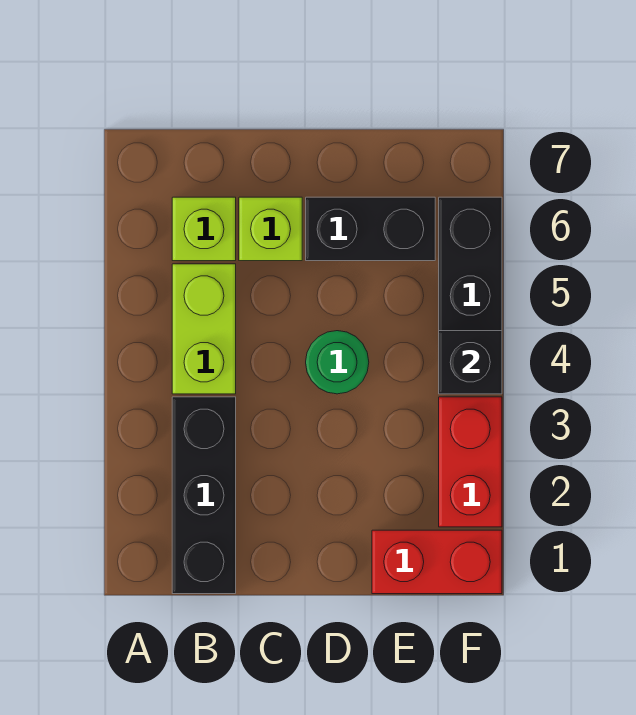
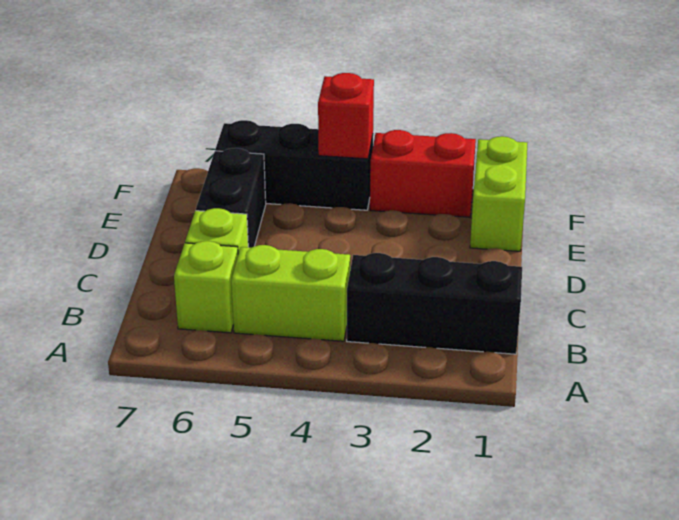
green round brick D4 level 1 -> none
red brick E1:F1 level 1 -> lime brick E1:F1 level 1
black brick F4 level 2 -> red brick F4 level 2

